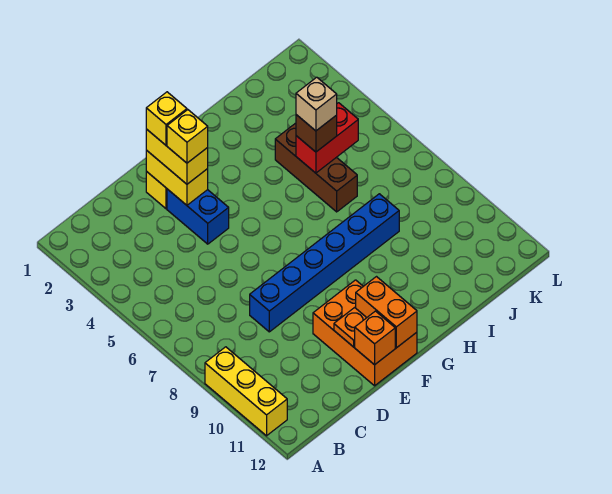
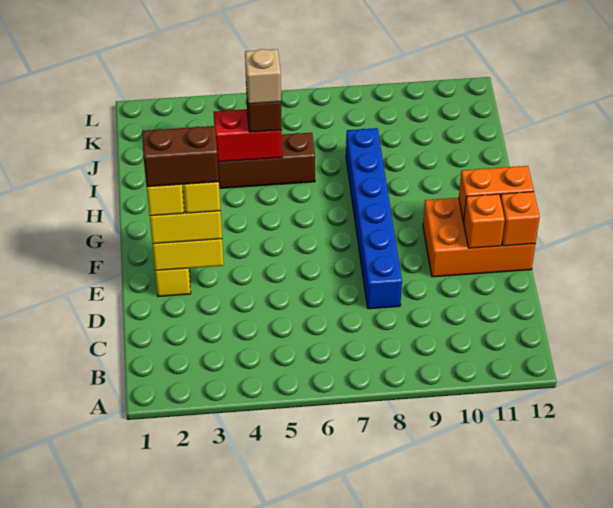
yellow brick A9:A11 level 1 -> none
none -> brown brick E2:E3 level 5
blue brick E3:E4 level 1 -> none
orange plate E11 level 2 -> orange brick E11 level 2
red brick I5:J5 level 2 -> red brick I4:I5 level 2

